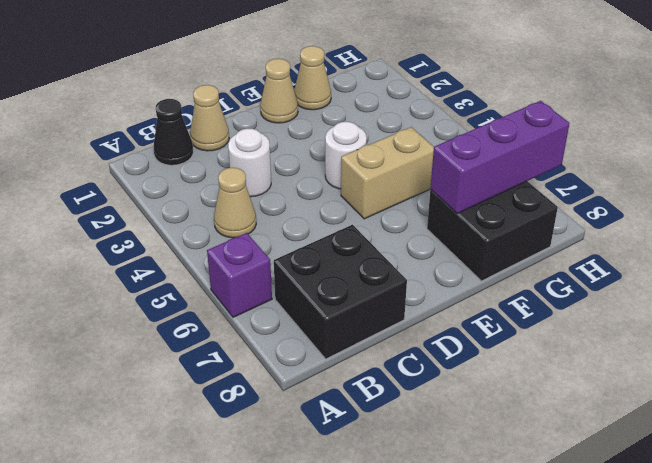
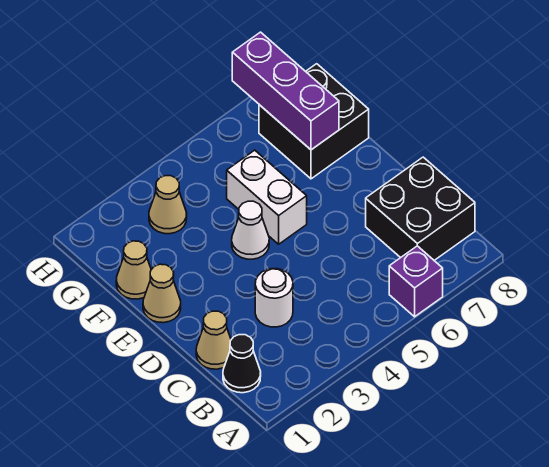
tan cone B4 level 1 -> tan cone G3 level 1
white round brick E4 level 1 -> white cone E4 level 1
tan brick E5:F5 level 1 -> white brick E5:F5 level 1

